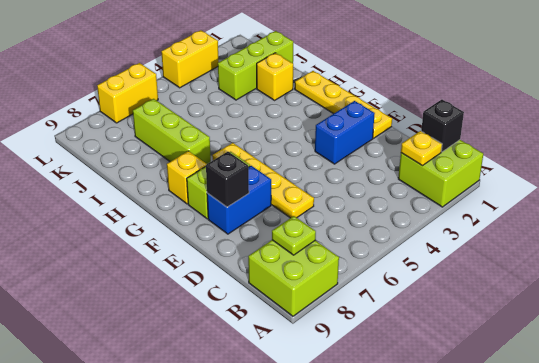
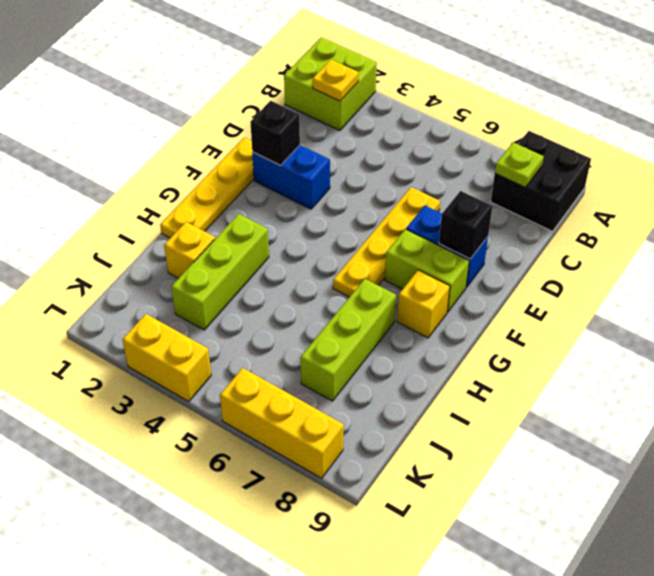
lime brick A8:B9 level 1 -> black brick A8:B9 level 1
black brick B1 level 2 -> black brick E2 level 2
lime brick J1:J3 level 1 -> lime brick H3:J3 level 1
yellow brick L6:L7 level 1 -> yellow brick L6:L8 level 1

